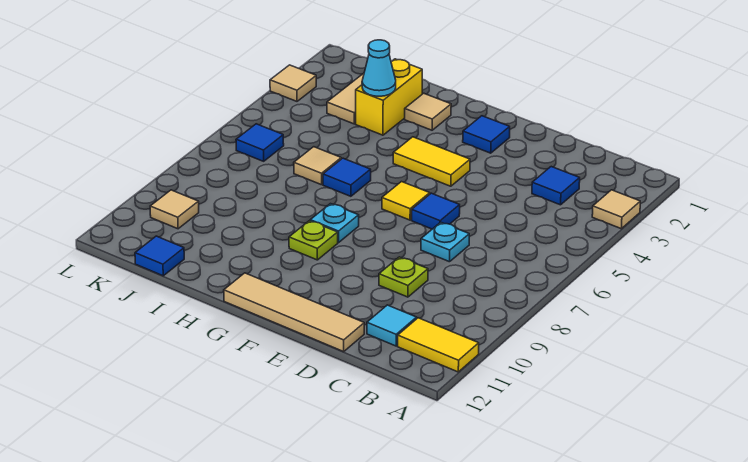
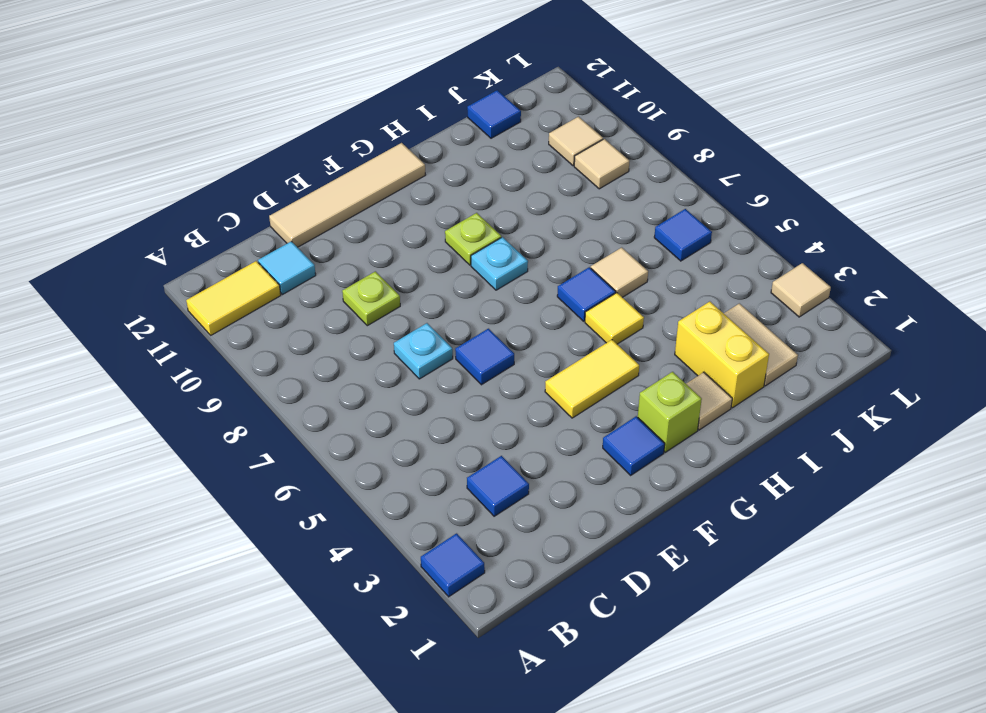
none -> blue tile A2 level 1
tan tile A3 level 1 -> tan tile K9 level 1
yellow tile F6 level 1 -> yellow tile H5 level 1
none -> lime brick G2 level 1
cyan cone I3 level 2 -> none

